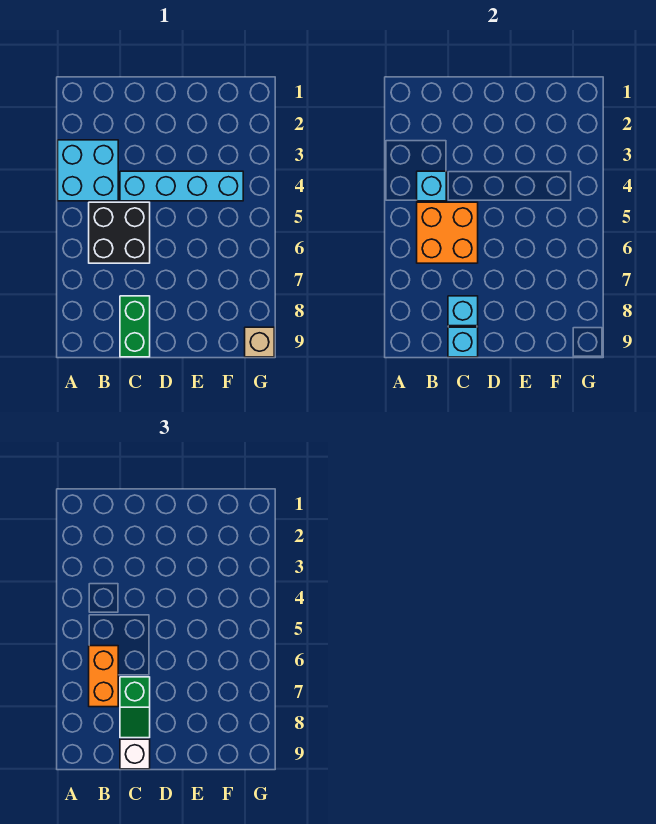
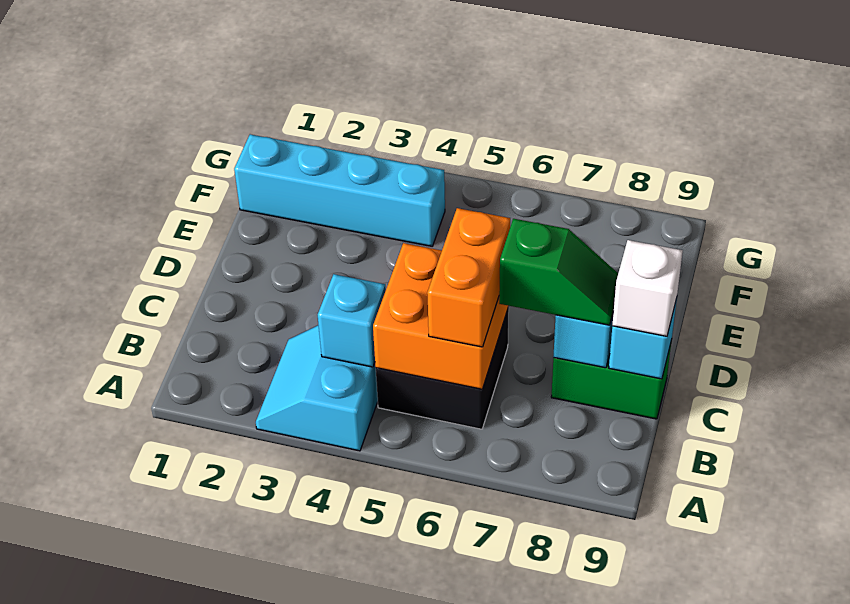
cyan brick A3:B4 level 1 -> cyan slope A3:B4 level 1 top 4
orange brick B6:B7 level 3 -> orange brick B6:C6 level 3
cyan brick C4:F4 level 1 -> cyan brick F1:F4 level 1
tan brick G9 level 1 -> none

